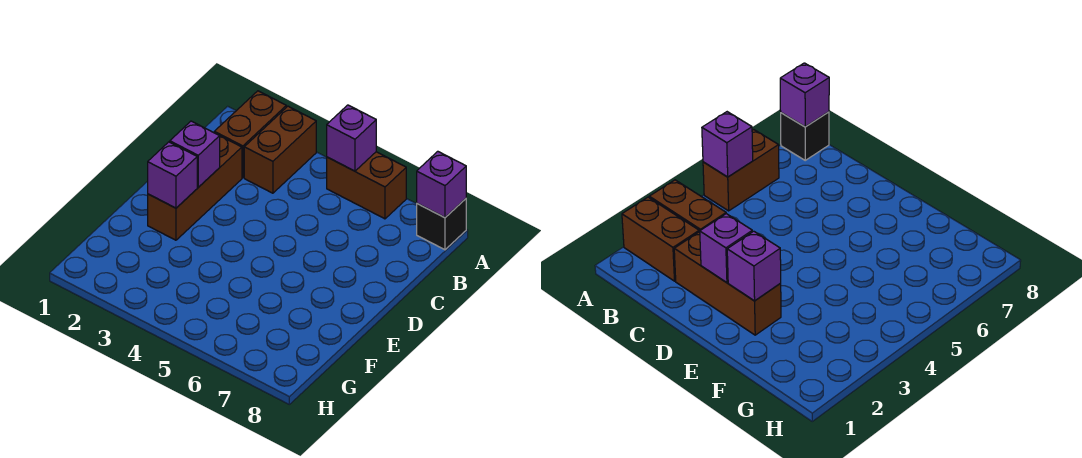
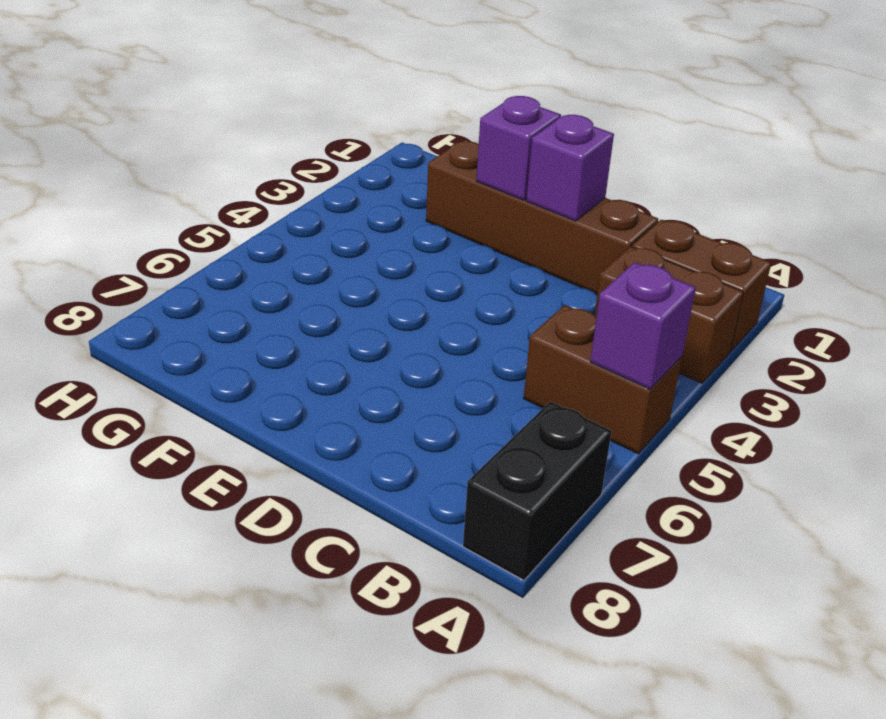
brown brick A5:A6 level 1 -> brown brick A5:B5 level 1
black brick A8 level 1 -> black brick A7:A8 level 1
purple brick A8 level 2 -> none
brown brick C2:E2 level 1 -> brown brick C2:F2 level 1

